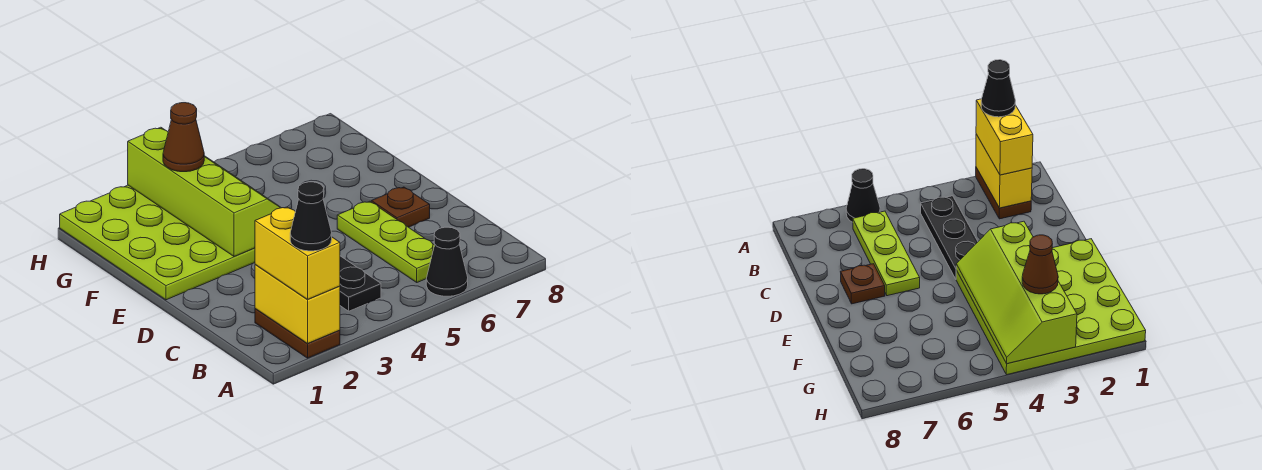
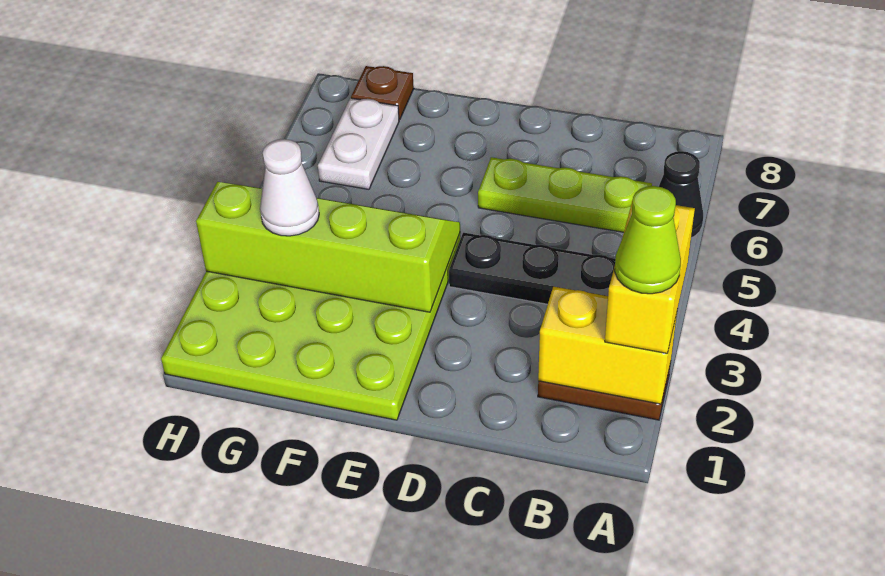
yellow brick A2:B2 level 3 -> yellow brick A2:A3 level 3
black cone A2 level 4 -> lime cone A2 level 4
brown plate D7 level 1 -> brown plate G8 level 1
brown cone G3 level 3 -> white cone G3 level 3
none -> white plate G6:G7 level 1

